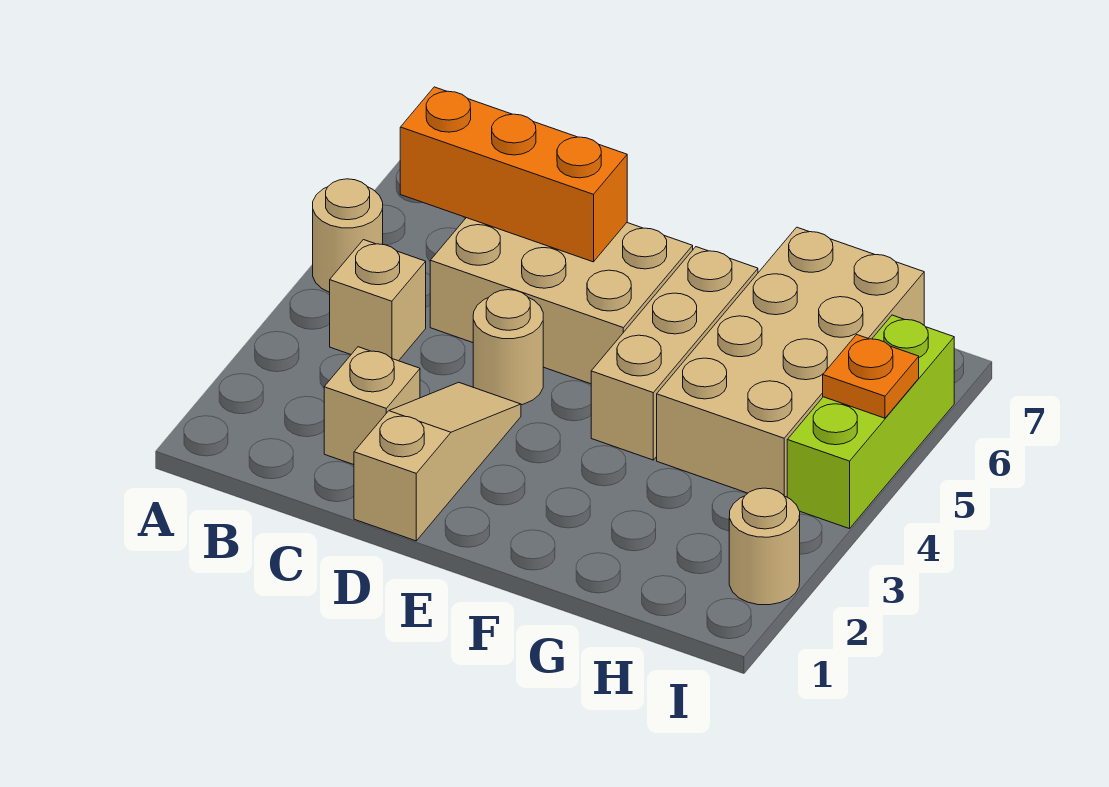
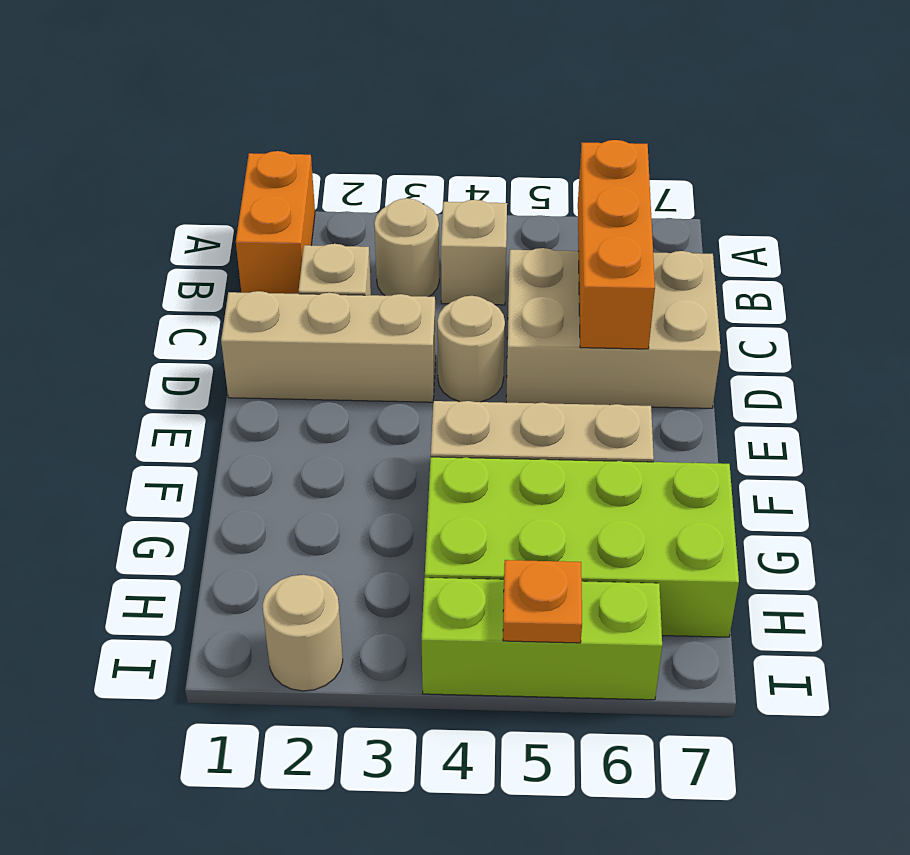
none -> orange brick A1:B1 level 1
tan round brick A5 level 1 -> tan round brick B3 level 1
tan brick C5:E6 level 1 -> tan brick C5:D7 level 1
tan slope D1:D3 level 1 top 1 -> tan brick D1:D3 level 1
tan brick G4:H7 level 1 -> lime brick G4:H7 level 1

